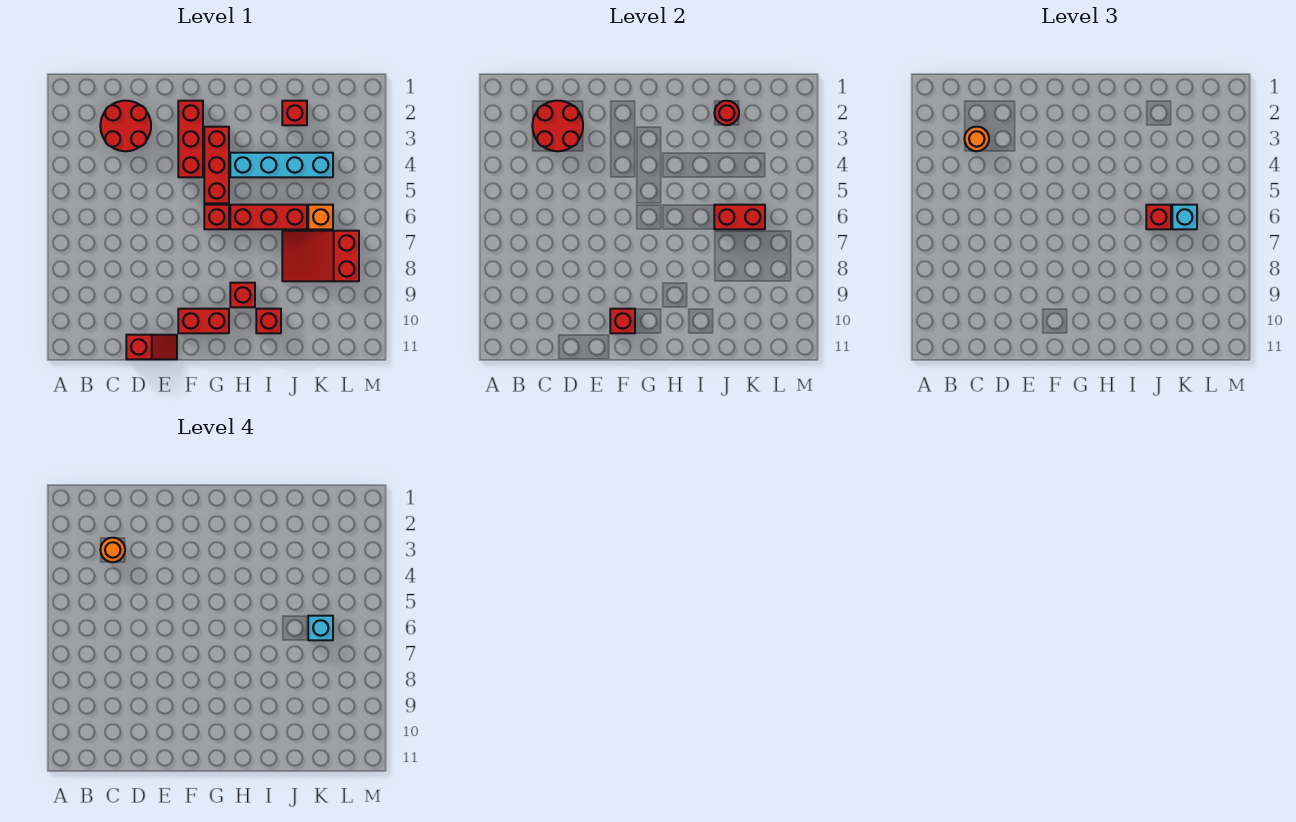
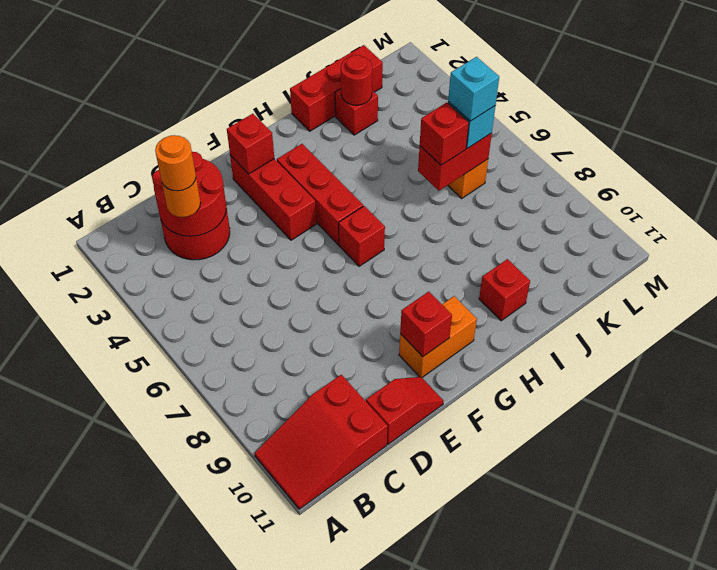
red brick F10:G10 level 1 -> orange brick F10:G10 level 1
cyan brick H4:K4 level 1 -> none
red brick H6:J6 level 1 -> red brick I1:K1 level 1
red brick H9 level 1 -> red brick F2 level 2
red slope J7:L8 level 1 top L -> red slope A10:C11 level 1 top C

